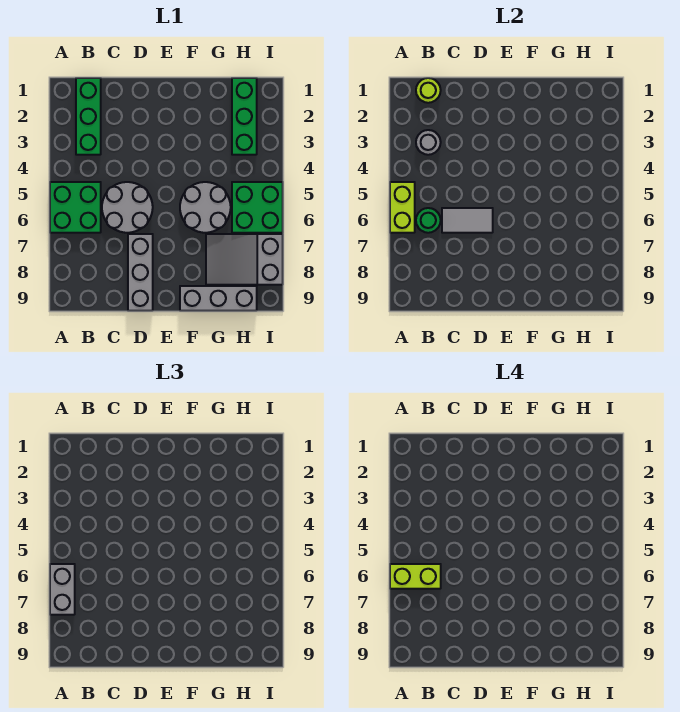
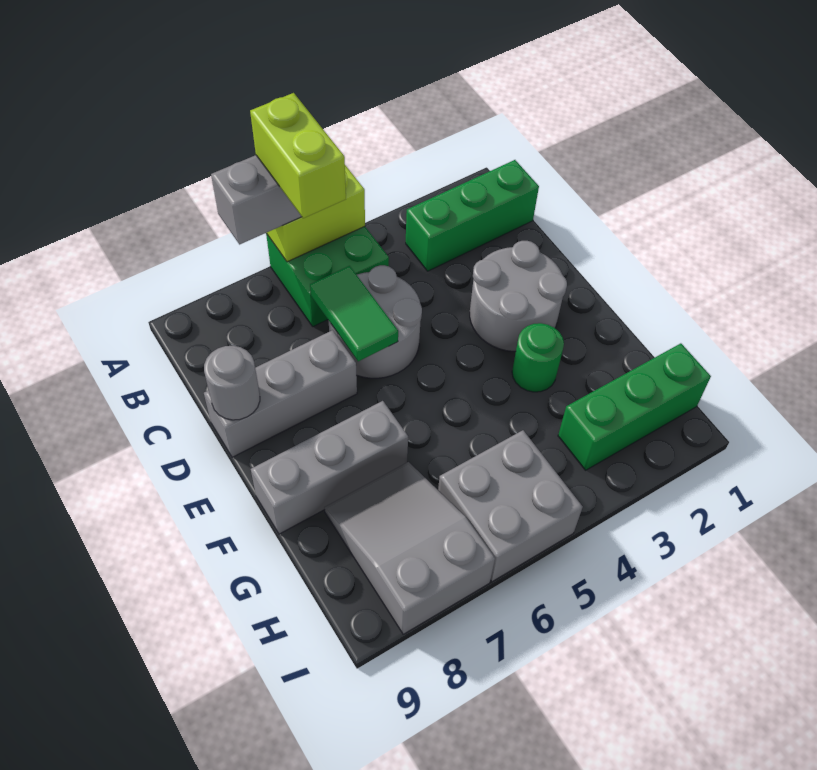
lime round brick B1 level 2 -> none
grey round brick B3 level 2 -> grey round brick D9 level 2
green round brick B6 level 2 -> green round brick F3 level 1
grey tile C6:D6 level 2 -> green tile C6:D6 level 2
grey round brick F5:G6 level 1 -> grey round brick D2:E3 level 1
grey brick F9:H9 level 1 -> grey brick F7:F9 level 1
green brick H5:I6 level 1 -> grey brick H5:I6 level 1

